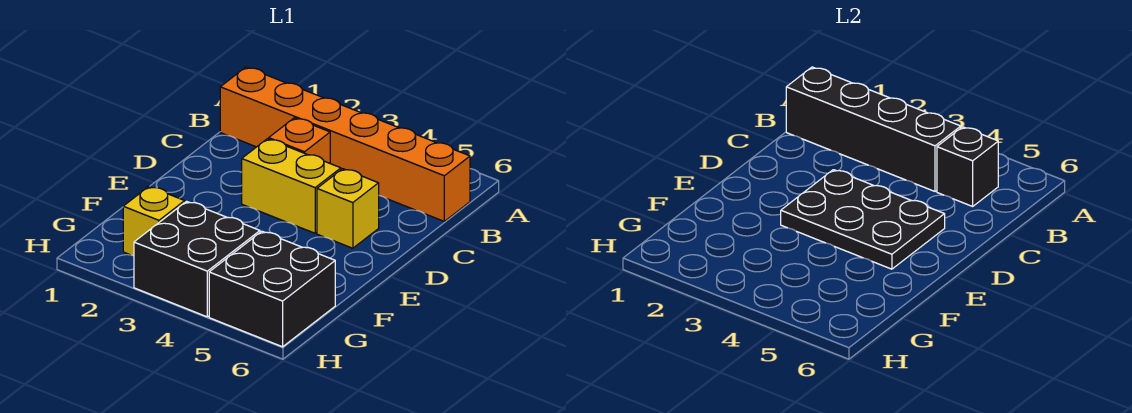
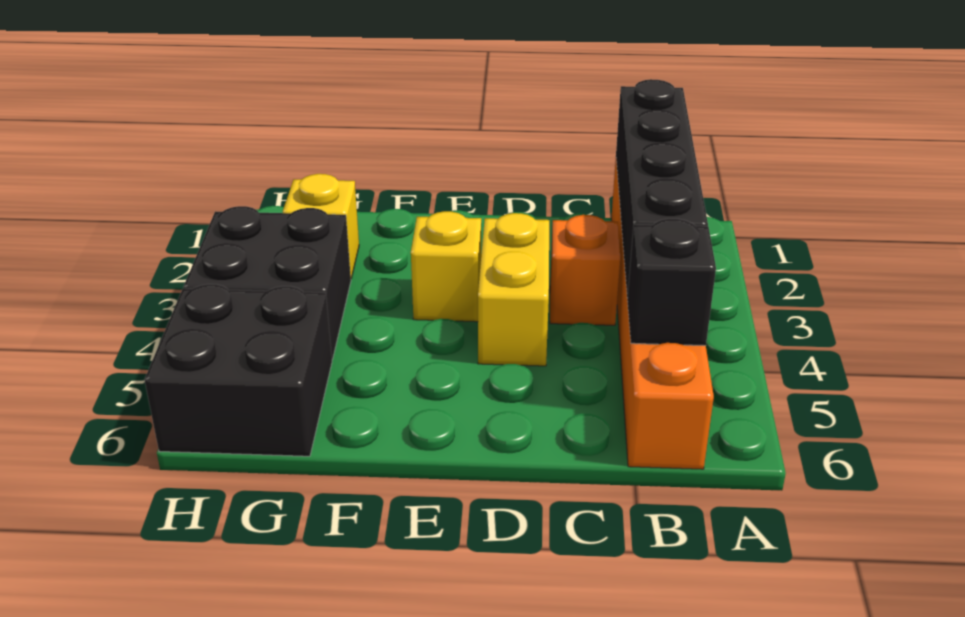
black plate D3:E5 level 2 -> none
yellow brick D5 level 1 -> yellow brick E3 level 1

